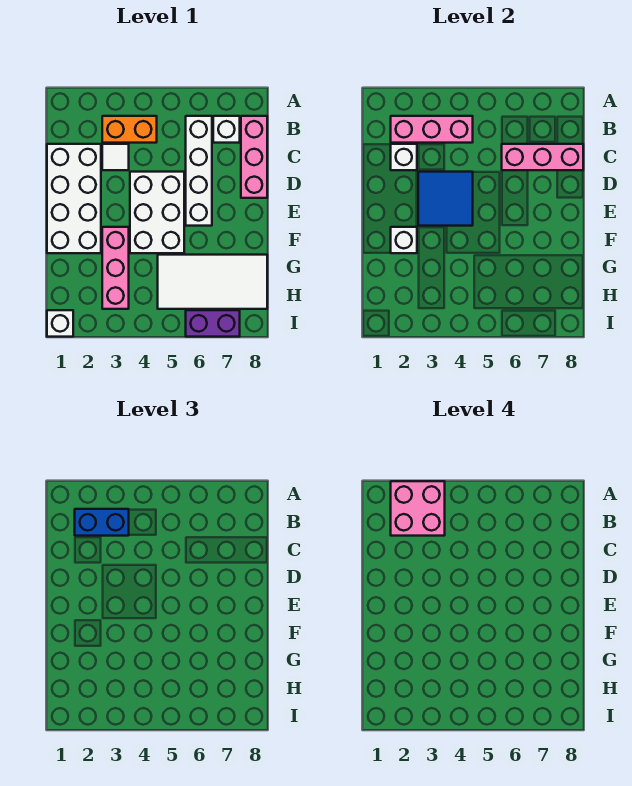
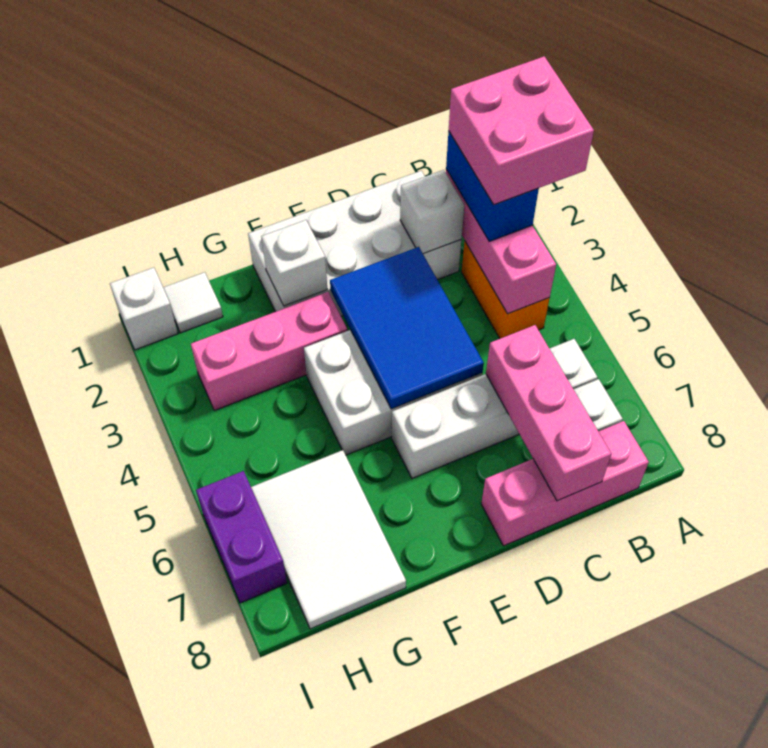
white tile C3 level 1 -> white tile H1 level 1
blue tile D3:E4 level 2 -> blue tile D3:E5 level 2
white tile G5:H8 level 1 -> white tile G6:H8 level 1

